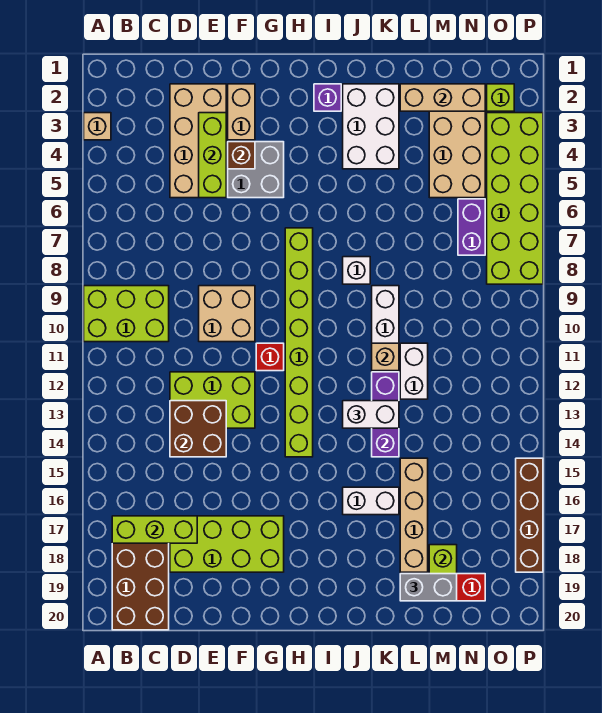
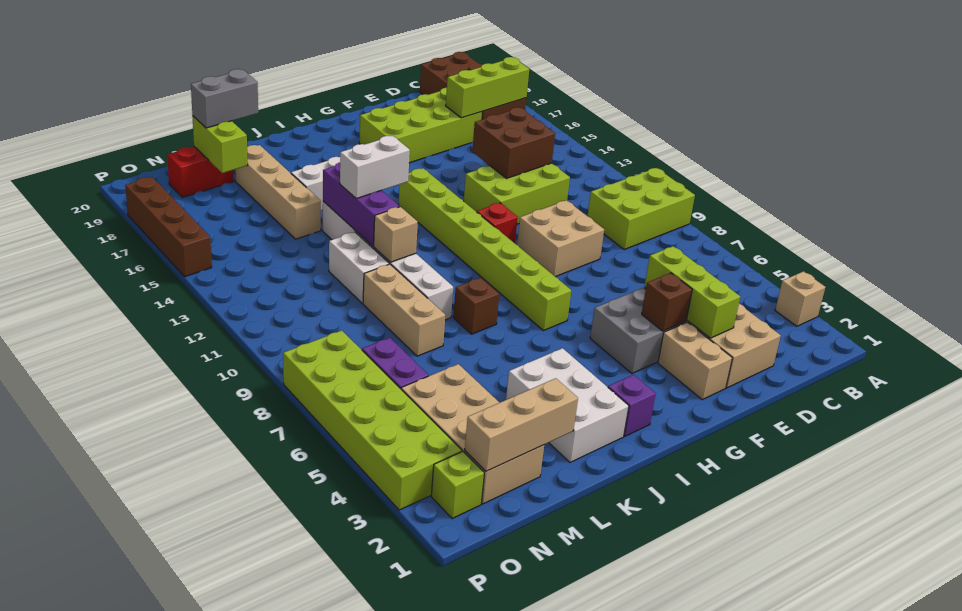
white brick J8 level 1 -> brown brick J8 level 1
none -> tan brick L8:L10 level 1

